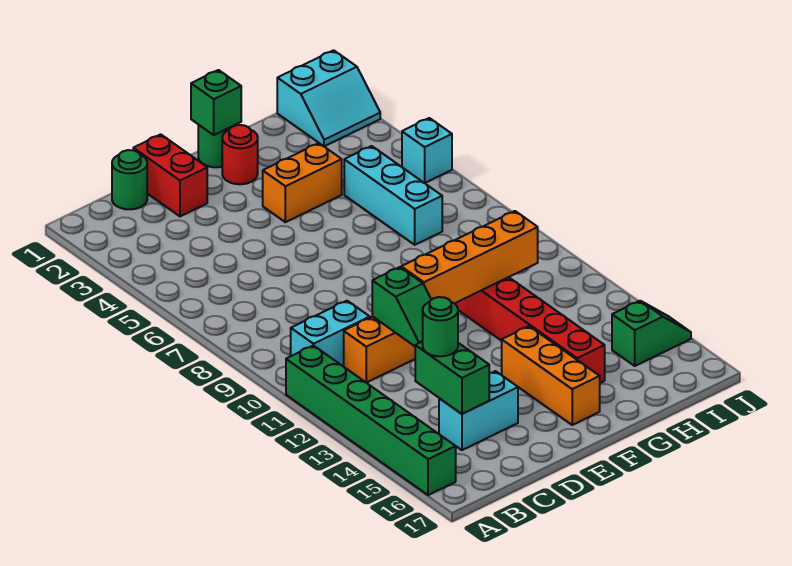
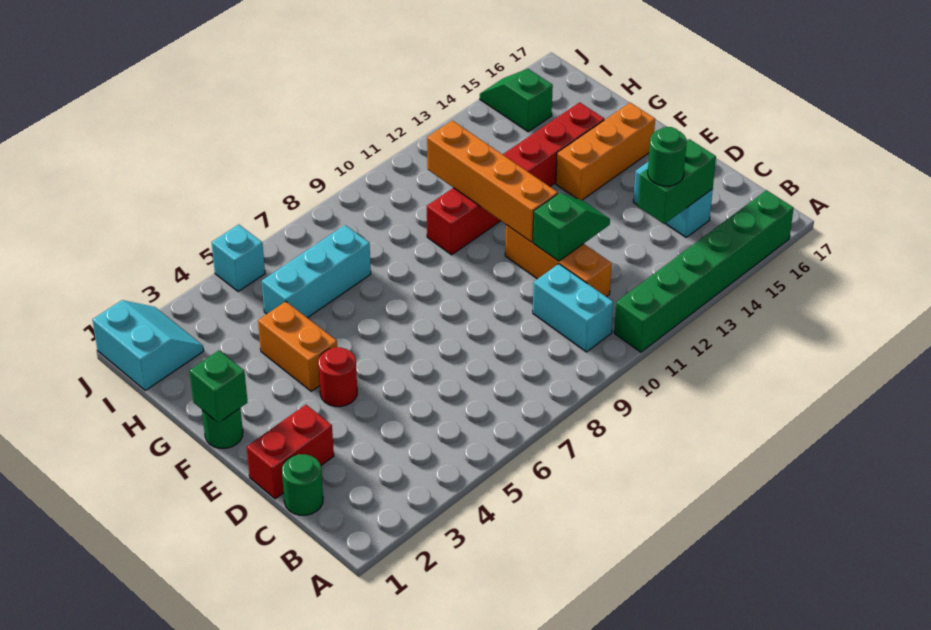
red round brick F2 level 1 -> red round brick E4 level 1

